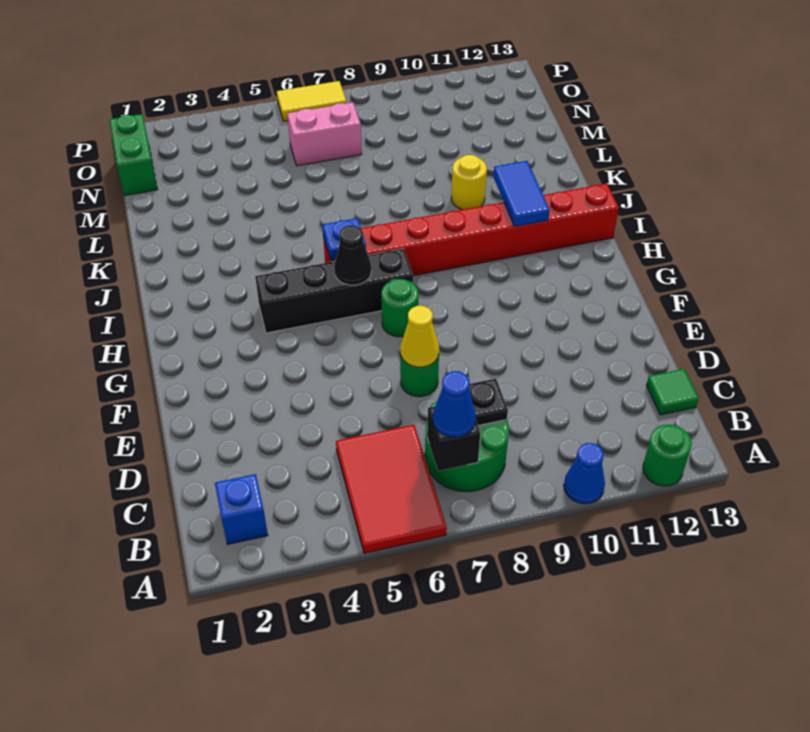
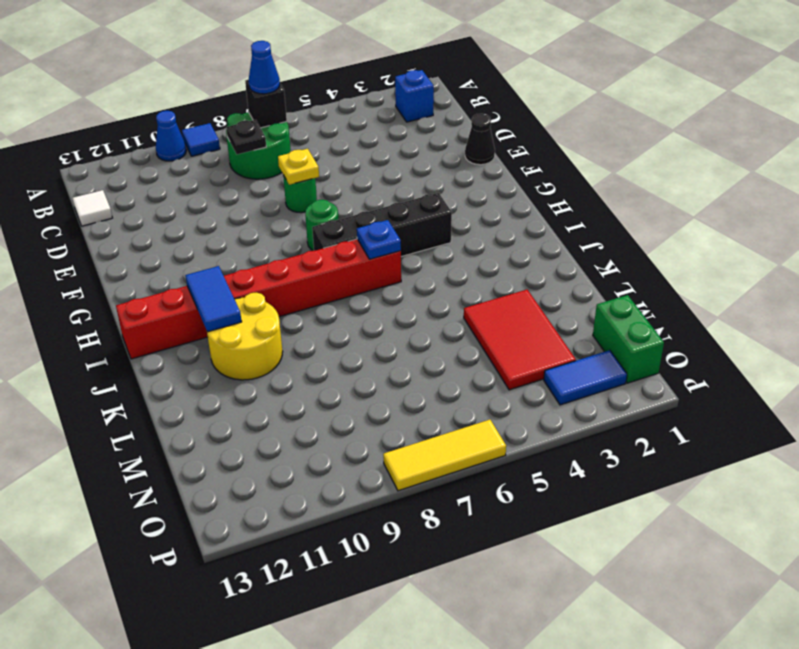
red tile A5:C6 level 1 -> red tile L3:N4 level 1
none -> blue tile A9 level 1
green round brick A12 level 1 -> none
green tile C13 level 1 -> white tile C13 level 1
yellow cone E7 level 2 -> yellow plate E7 level 2
black cone H6 level 2 -> black cone E1 level 1
yellow round brick K10 level 1 -> yellow round brick J10:K11 level 1
pink brick N6:N7 level 1 -> none
none -> blue tile O2:O3 level 1
yellow tile P6:P7 level 1 -> yellow tile P6:P8 level 1

